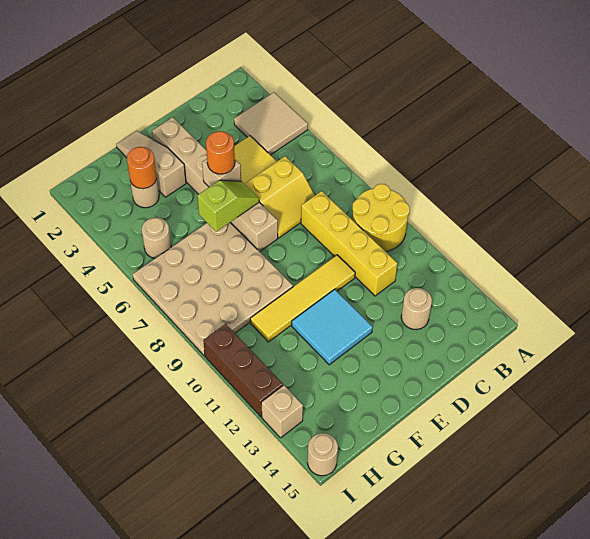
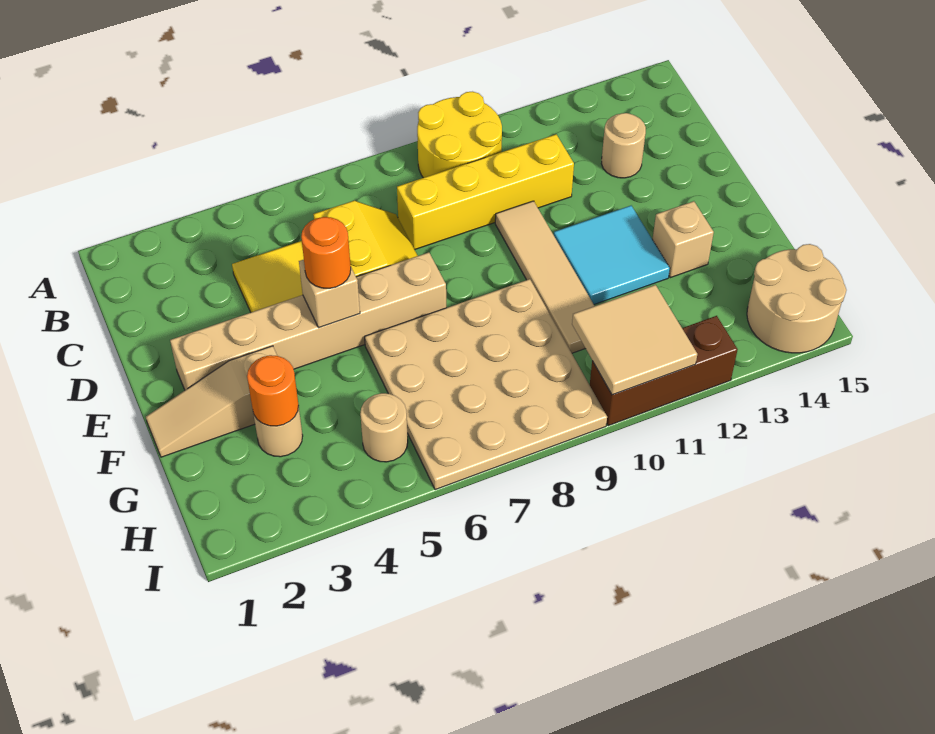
tan tile A3:B4 level 1 -> tan tile H10:I11 level 2
yellow tile D10:G10 level 1 -> tan tile D10:G10 level 1
lime slope E6:F6 level 2 top F -> none
tan brick I13 level 1 -> tan brick F13 level 1
tan round brick I15 level 1 -> tan round brick H14:I15 level 1

